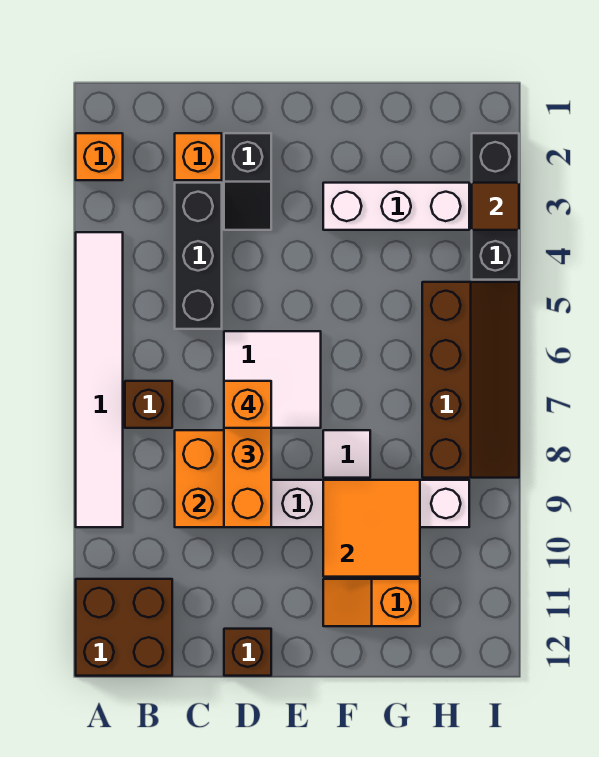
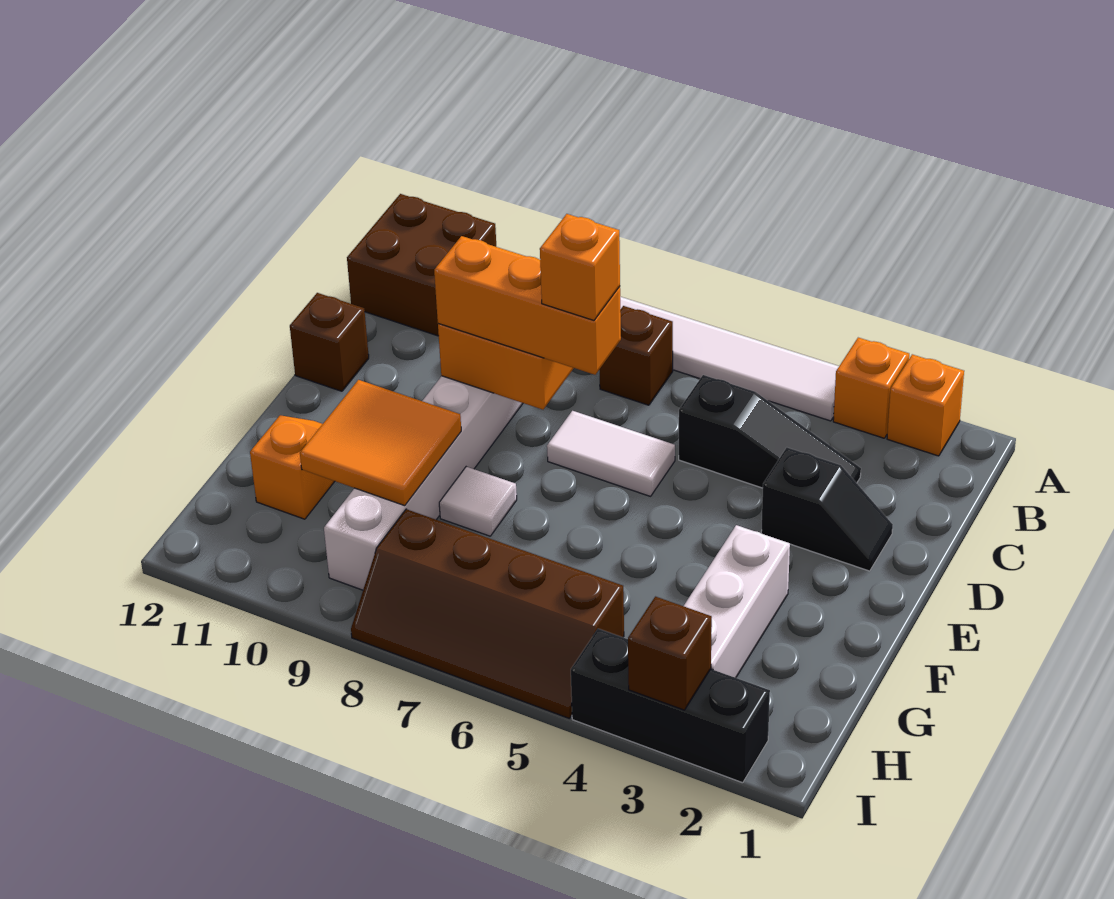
orange brick C2 level 1 -> orange brick A3 level 1
black brick C3:C5 level 1 -> black slope C3:C5 level 1 top 5
black slope D2:D3 level 1 top 2 -> black slope D2:D3 level 1 top 3
white tile D6:E7 level 1 -> white tile D6:D7 level 1
brown tile I3 level 2 -> brown brick I3 level 2

